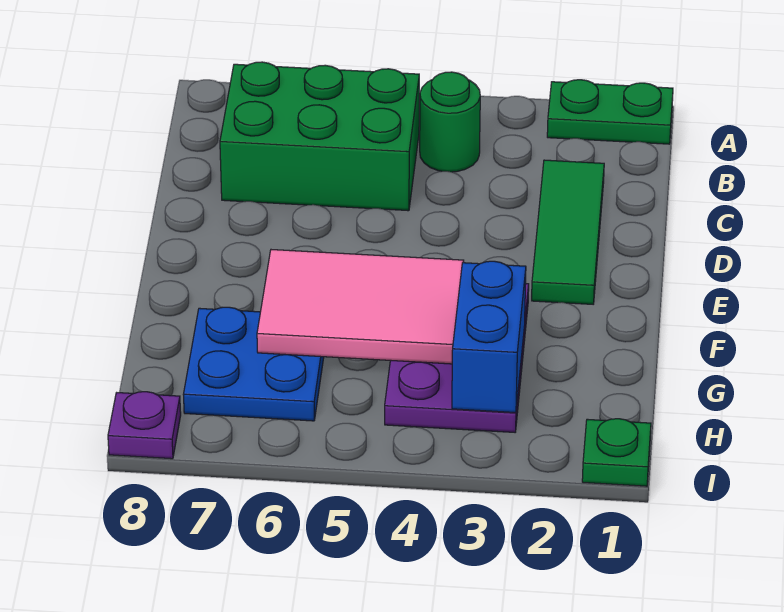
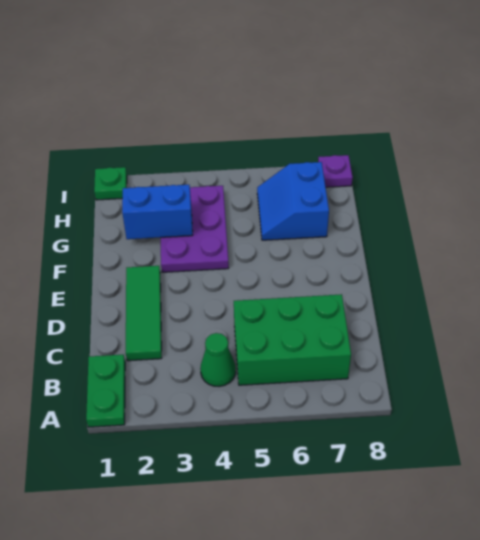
green plate A1:A2 level 1 -> green plate A1:B1 level 1
green round brick B4 level 1 -> green cone B4 level 1
pink tile F4:G6 level 2 -> none
blue brick G3:H3 level 2 -> blue brick G2:G3 level 2
blue plate G6:H7 level 1 -> blue slope G6:H7 level 1 top 7

